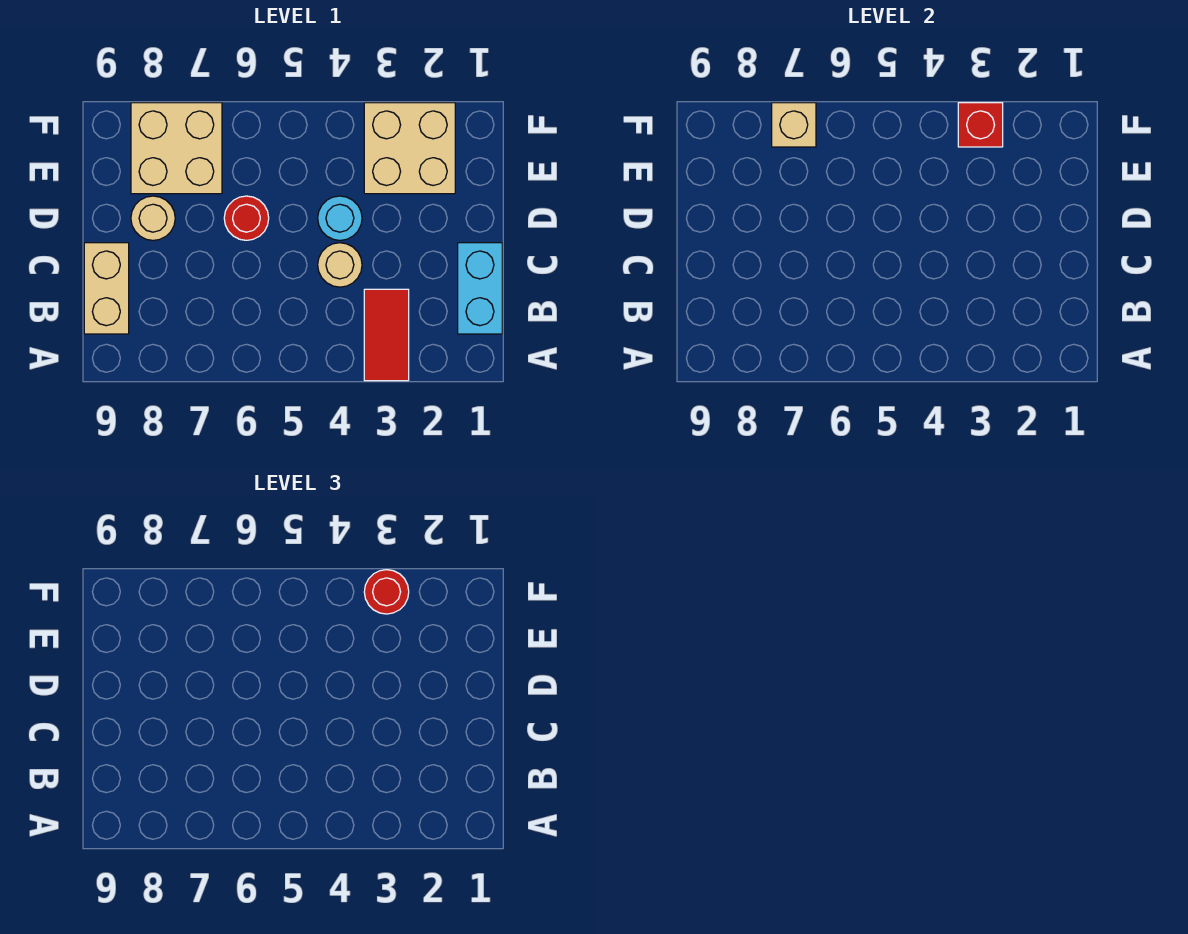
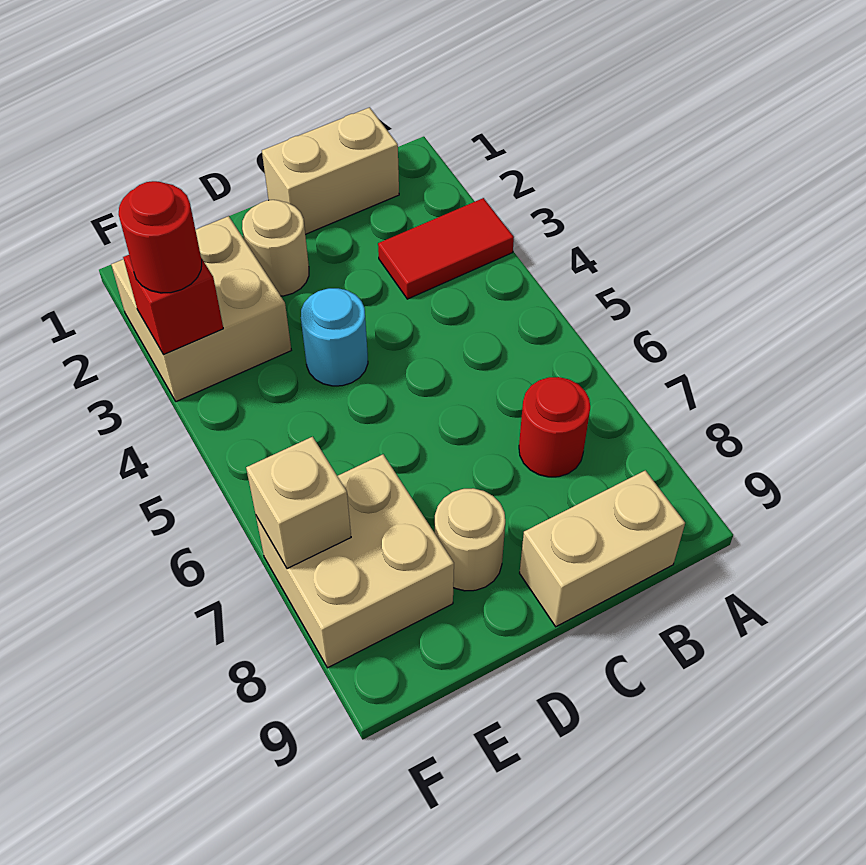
cyan brick B1:C1 level 1 -> tan brick B1:C1 level 1
tan round brick C4 level 1 -> tan round brick D2 level 1
red round brick D6 level 1 -> red round brick B7 level 1

